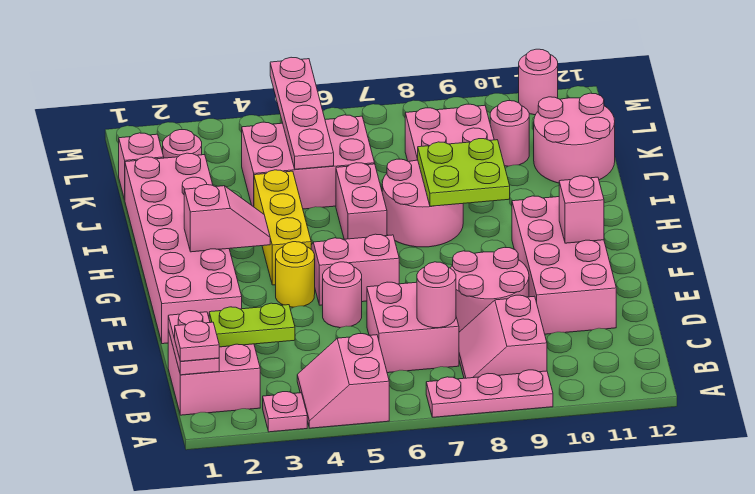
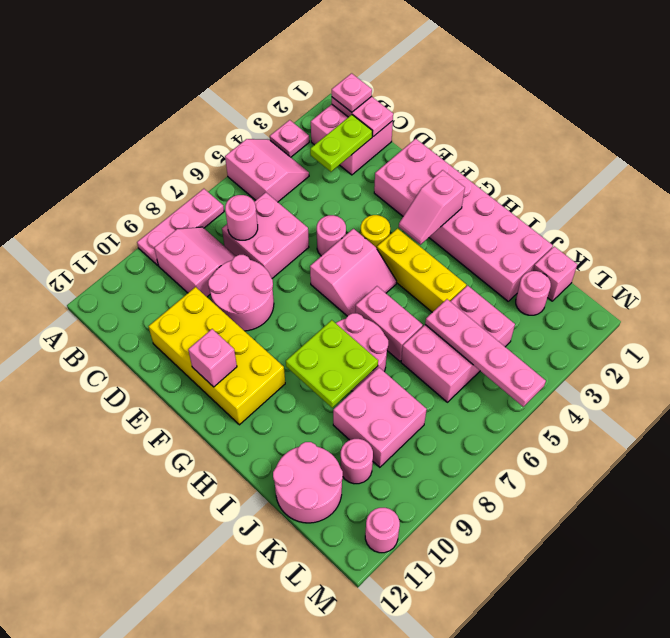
pink brick D10:G11 level 1 -> yellow brick D10:G11 level 1

